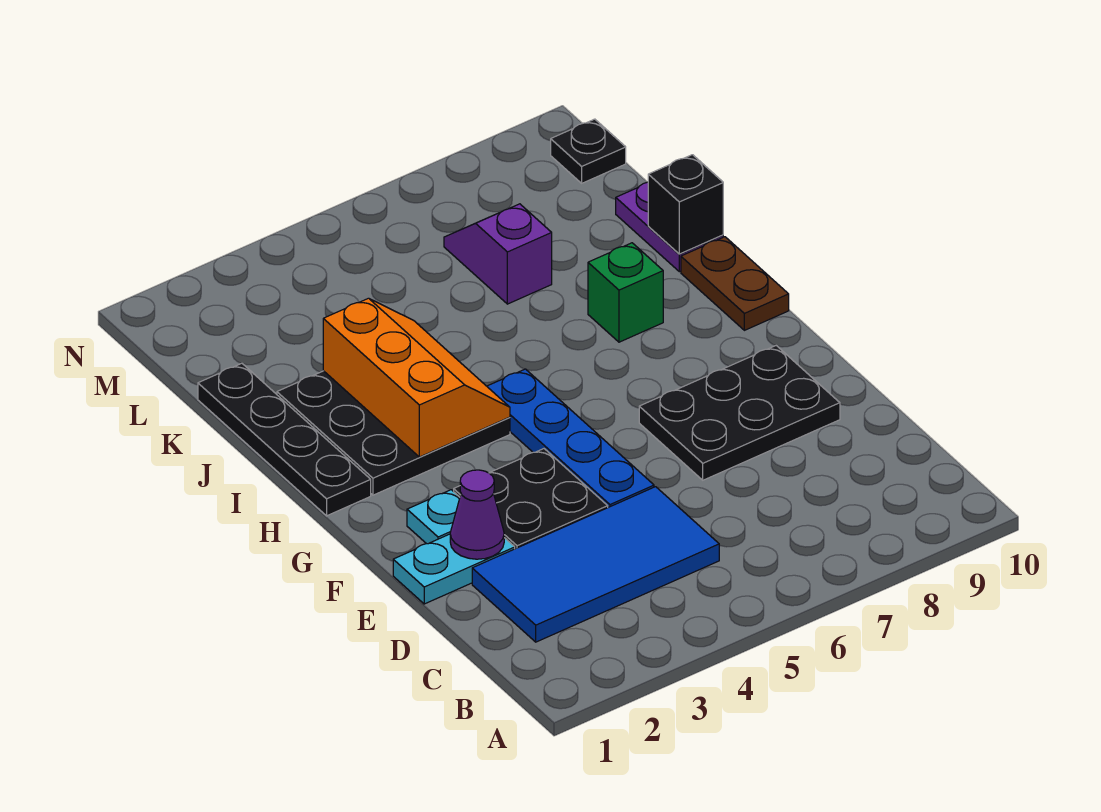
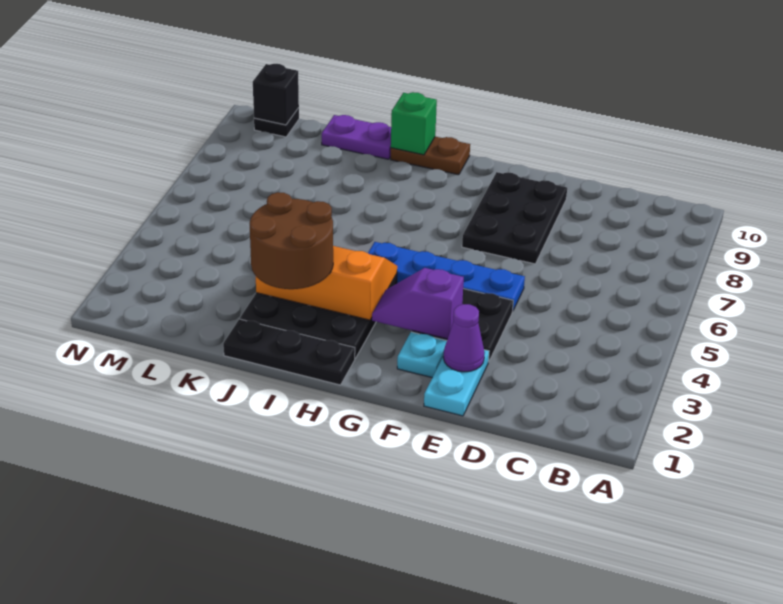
blue tile C2:D5 level 1 -> none
black plate H1:K1 level 1 -> black plate H1:J1 level 1
none -> brown round brick I2:J3 level 3
green brick I8 level 1 -> green brick I10 level 2
black brick J10 level 2 -> black brick M10 level 2
purple slope K7:L7 level 1 top K -> purple slope F3:G3 level 2 top F

